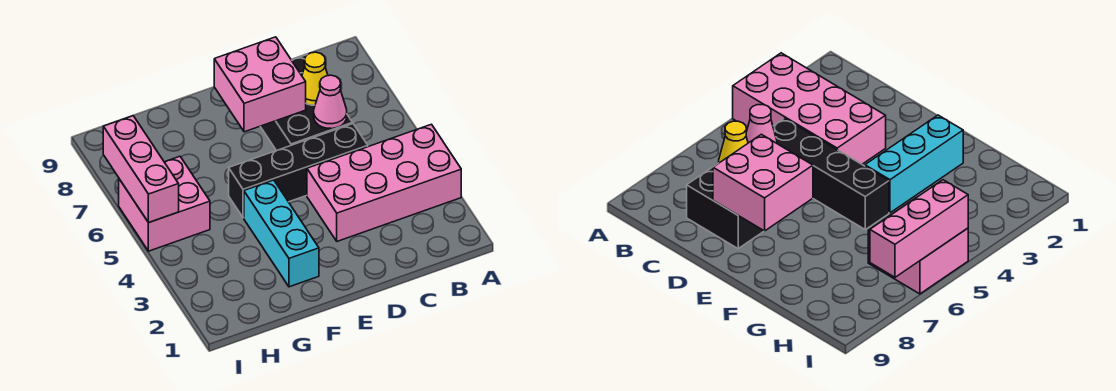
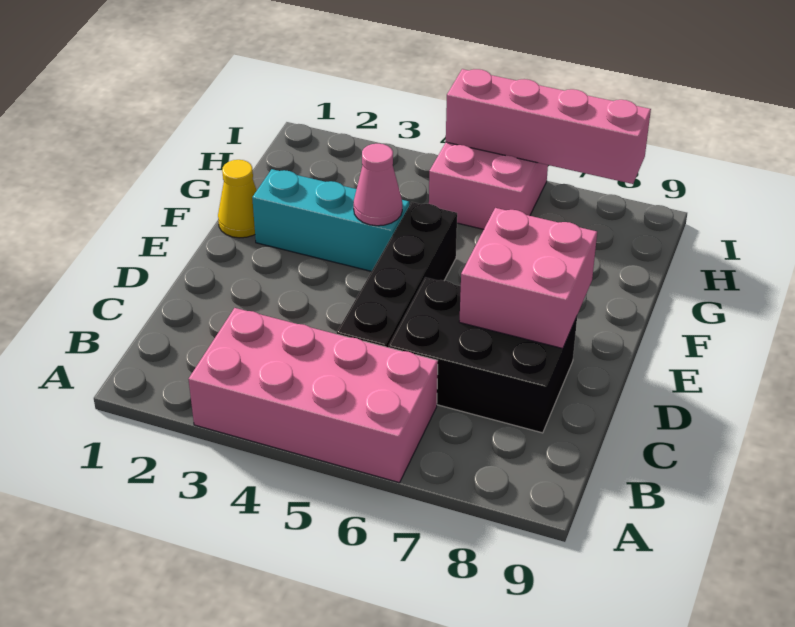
pink brick A3:D4 level 1 -> pink brick A3:B6 level 1
pink cone C6 level 2 -> pink cone F4 level 2
yellow cone C7 level 2 -> yellow cone F1 level 1
pink brick I5:I7 level 2 -> pink brick I5:I8 level 2

